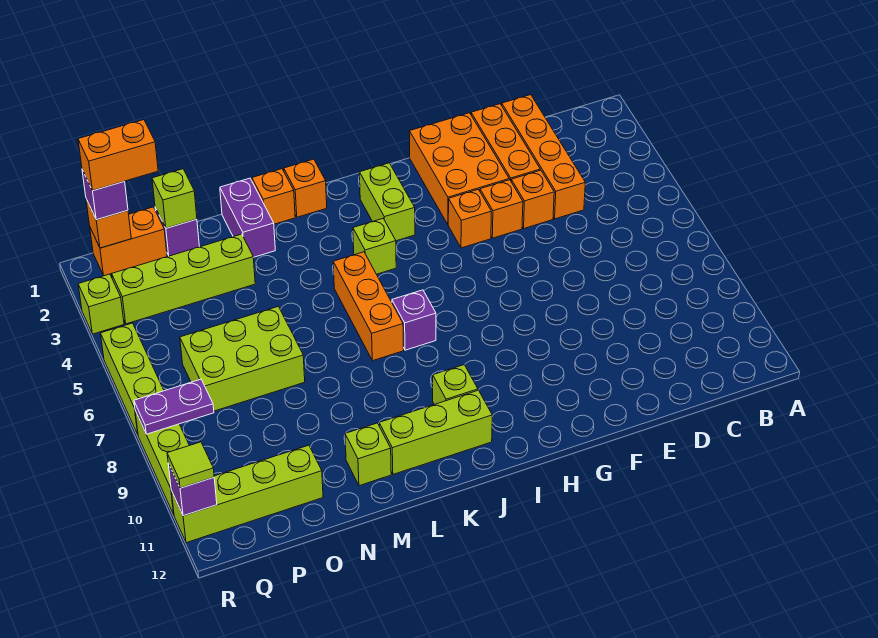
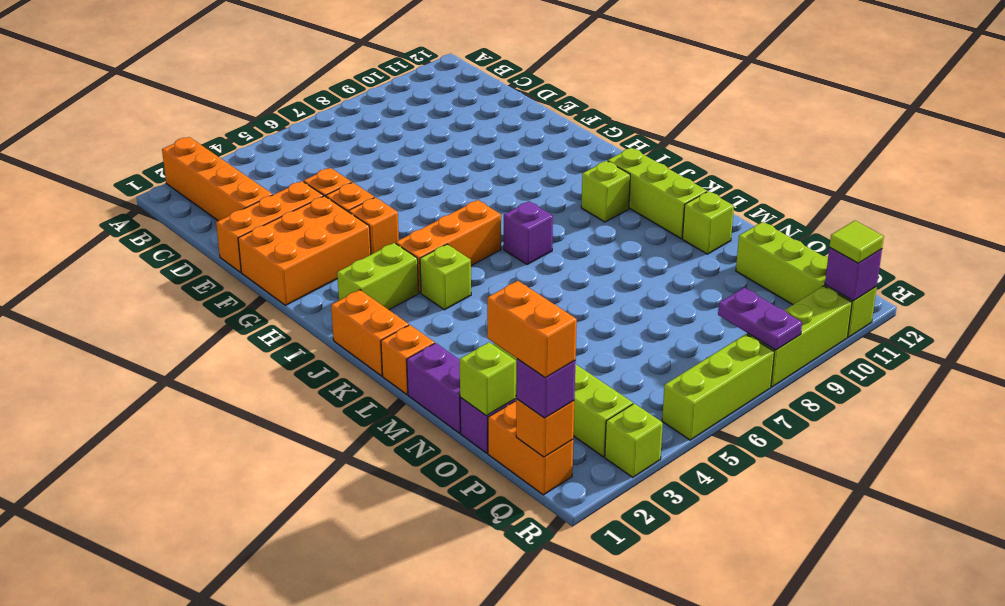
orange brick D1:D4 level 1 -> orange brick A2:D2 level 1
orange brick K1 level 1 -> orange brick J1:K1 level 1
orange brick K5:K7 level 1 -> orange brick I4:I6 level 1
purple brick M1:M2 level 1 -> purple brick M1:N1 level 1
lime brick N6:P7 level 1 -> none

